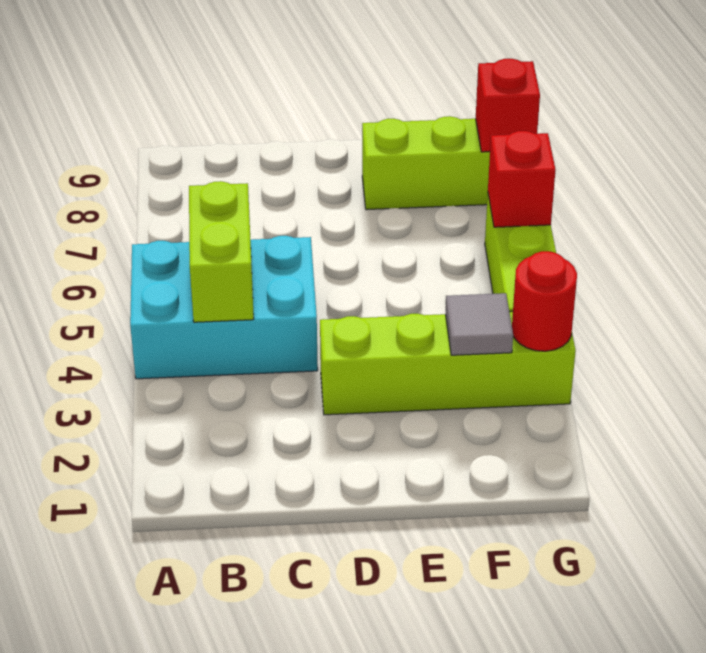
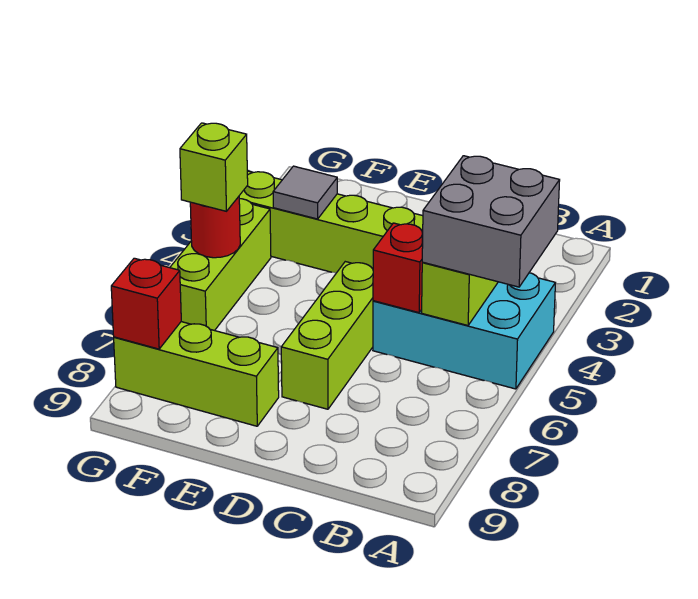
none -> grey brick A4:B5 level 3
none -> lime brick D5:D7 level 1
red round brick G3 level 2 -> red round brick G5 level 2
none -> lime brick G5 level 3
red brick G6 level 2 -> red brick C5 level 2

